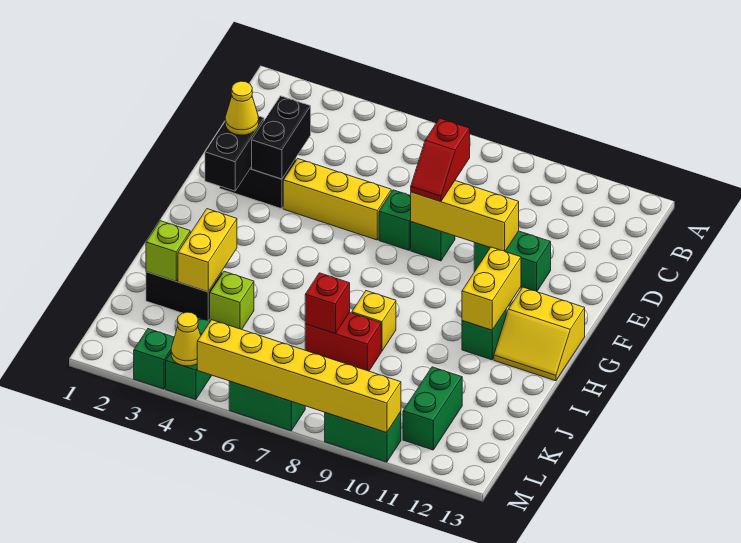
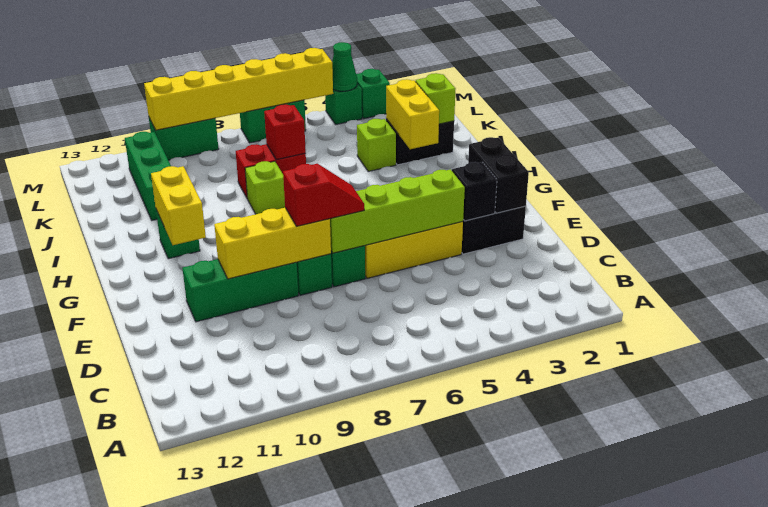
black brick D3:E3 level 2 -> black brick E3 level 2
red slope D8:E8 level 3 top D -> red slope E7:E8 level 3 top 8
yellow cone E2 level 3 -> none
none -> lime brick E4:E7 level 2
green brick E10:E11 level 1 -> green brick E9:E11 level 1
yellow slope G12:H13 level 1 top G -> none
yellow brick I8 level 1 -> lime brick I8 level 1
green brick K11:L11 level 1 -> green brick J11:L11 level 1
green brick L4:M4 level 1 -> green brick M4 level 1
yellow cone M4 level 2 -> green cone M4 level 2

